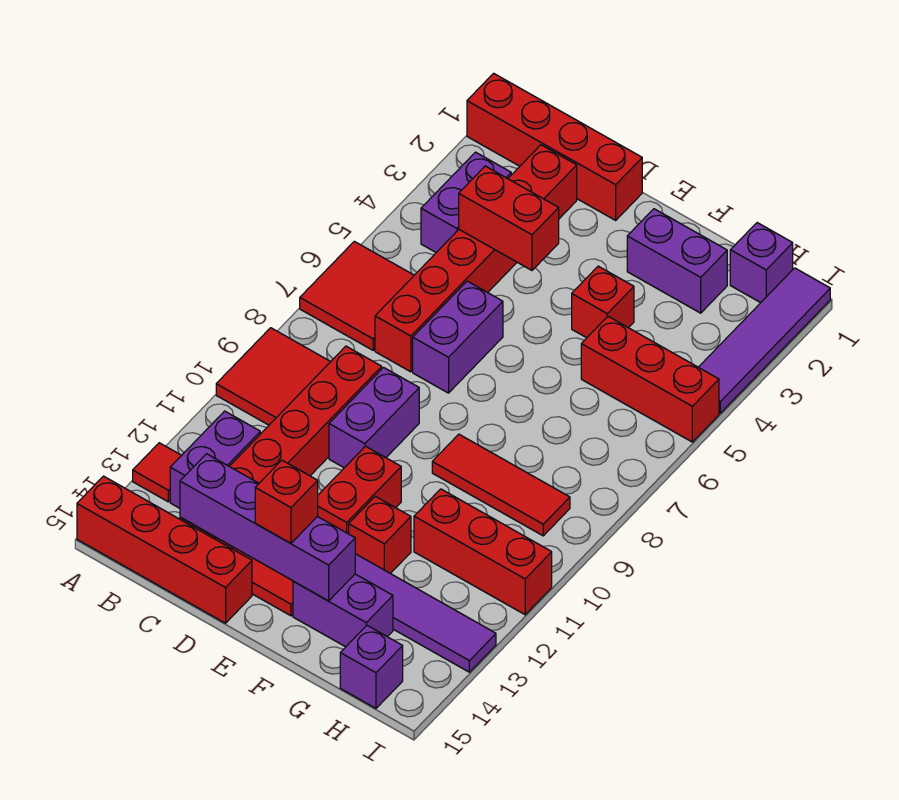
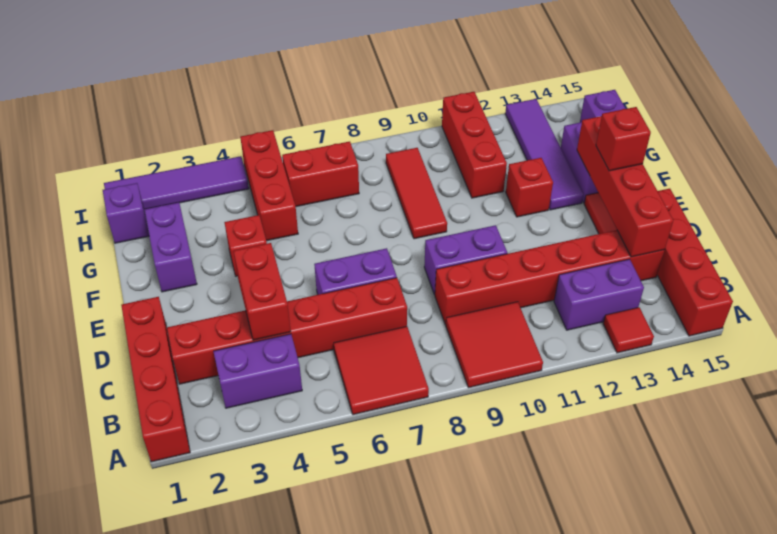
purple brick C14:F14 level 2 -> red brick C14:F14 level 2
red brick E11:E12 level 1 -> red brick H6:H7 level 1

